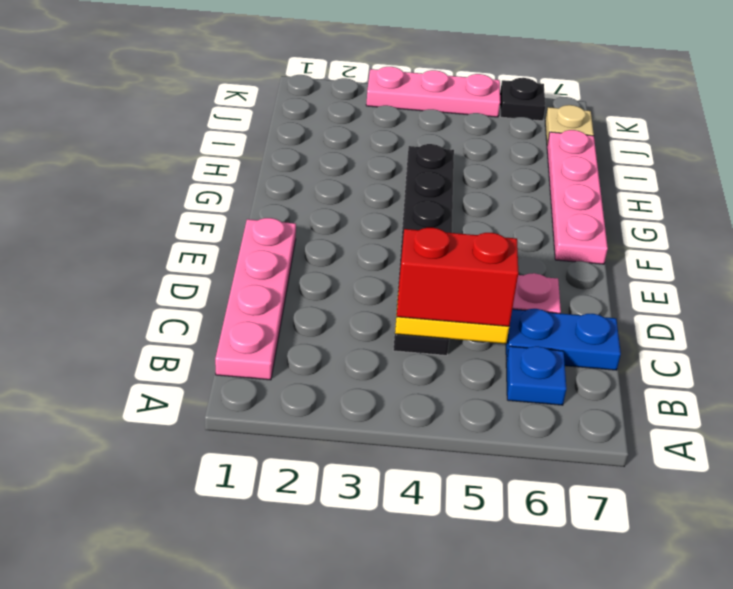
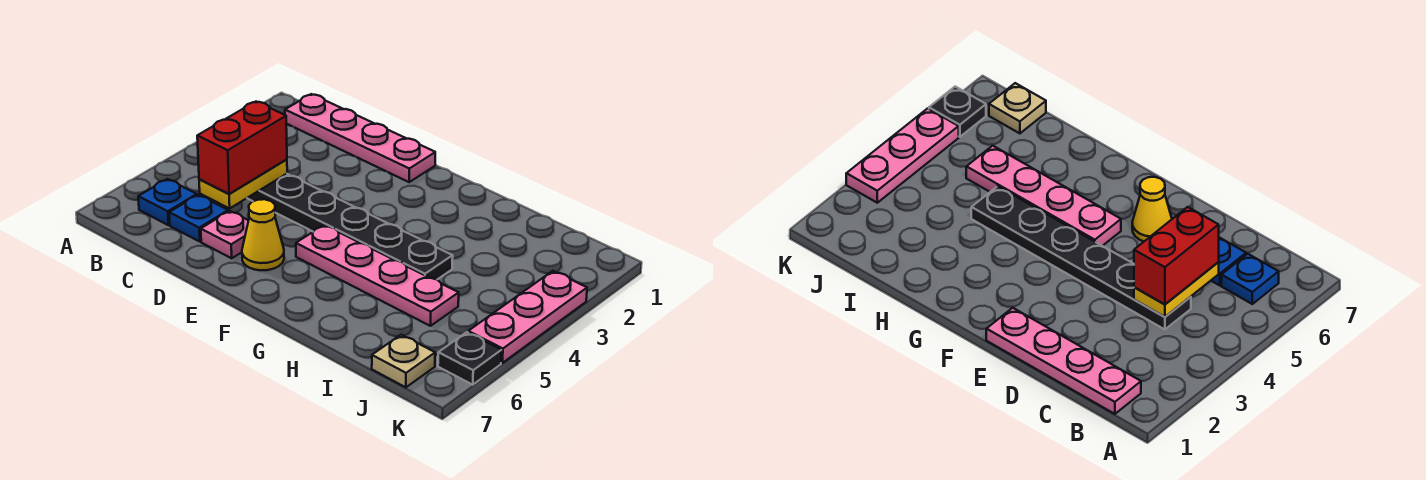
blue plate C6:C7 level 1 -> blue plate C6 level 1
none -> yellow cone E6 level 1
pink plate F7:I7 level 1 -> pink plate F5:I5 level 1

